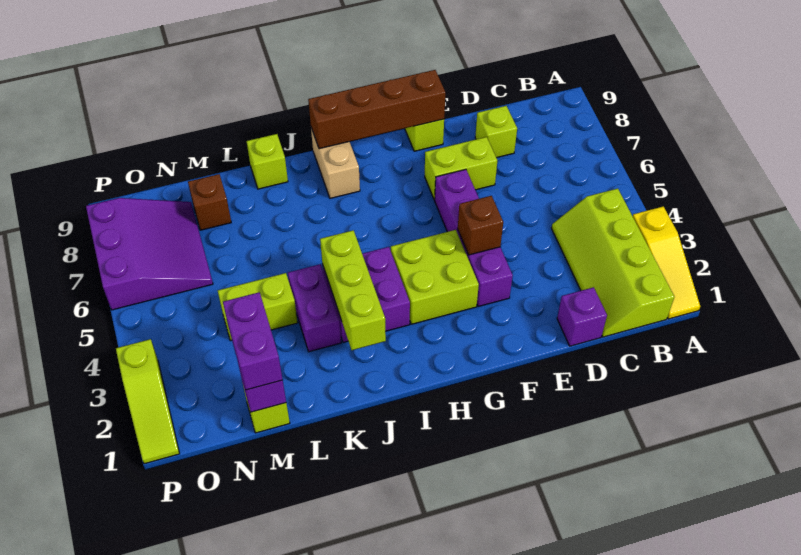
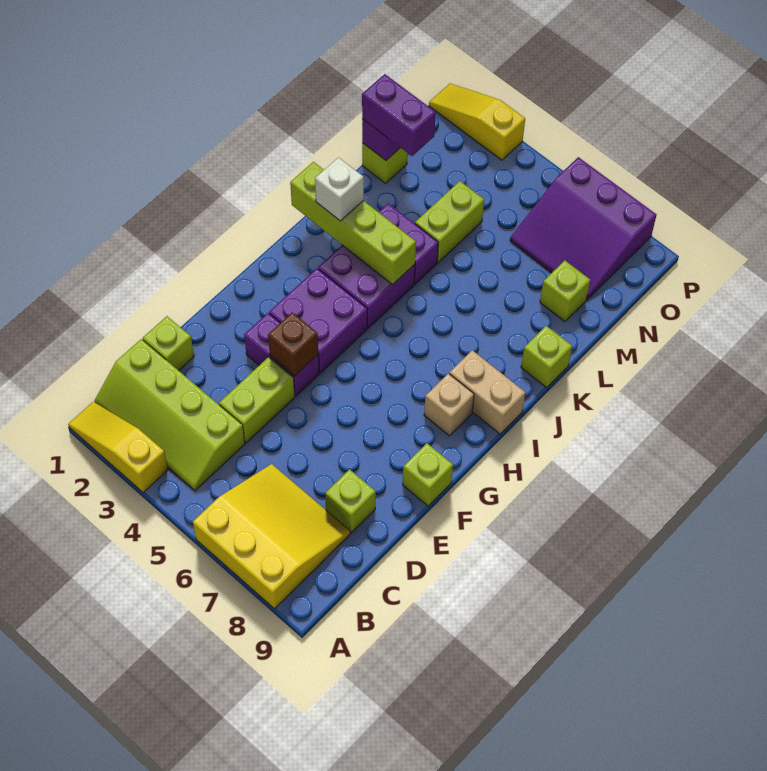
none -> yellow slope A6:C8 level 1 top A
lime slope B1:C4 level 1 top B -> lime slope B1:C4 level 1 top C
purple brick D1 level 1 -> lime brick D1 level 1
lime brick E7:F7 level 1 -> lime brick D4:E4 level 1
purple brick F3:F6 level 1 -> purple brick F3:F4 level 1
brown brick F9:I9 level 2 -> none
lime brick G3:H4 level 1 -> purple brick G3:H4 level 1
none -> tan brick H8 level 1
lime brick J2:J4 level 2 -> lime brick J1:J4 level 2
none -> white brick J2 level 3
brown brick M8 level 1 -> lime brick M8 level 1
lime slope P1:P3 level 1 top 3 -> yellow slope P1:P3 level 1 top 3

